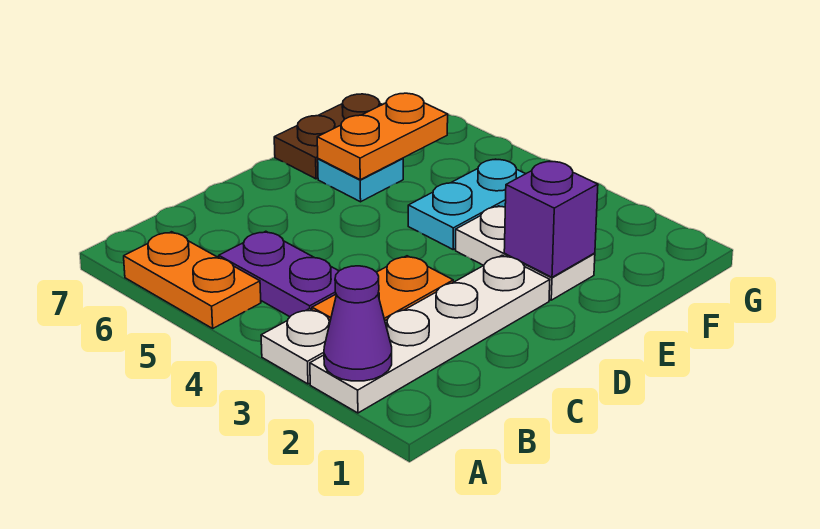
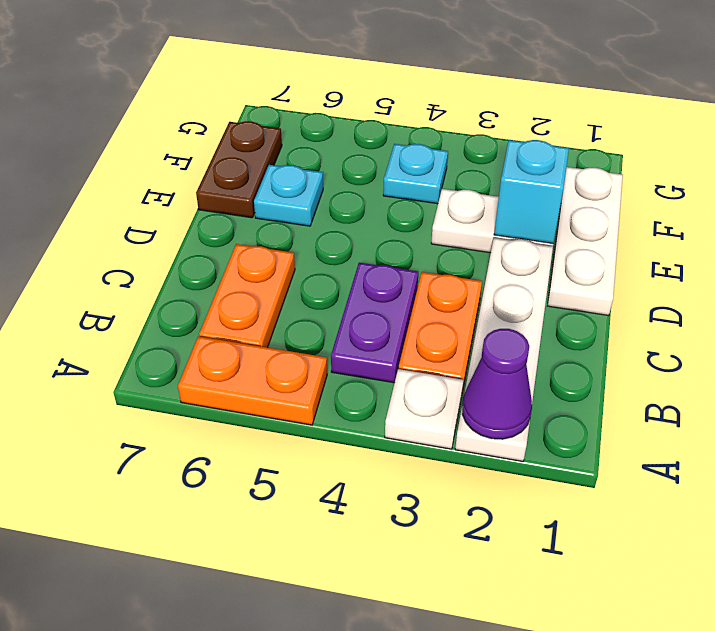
purple plate B4:B5 level 1 -> purple plate B4:C4 level 1
none -> white plate D1:F1 level 1
purple brick E2 level 2 -> cyan brick E2 level 2
cyan plate E4:F4 level 1 -> cyan plate F4 level 1
orange plate E6:F6 level 2 -> orange plate B6:C6 level 1

